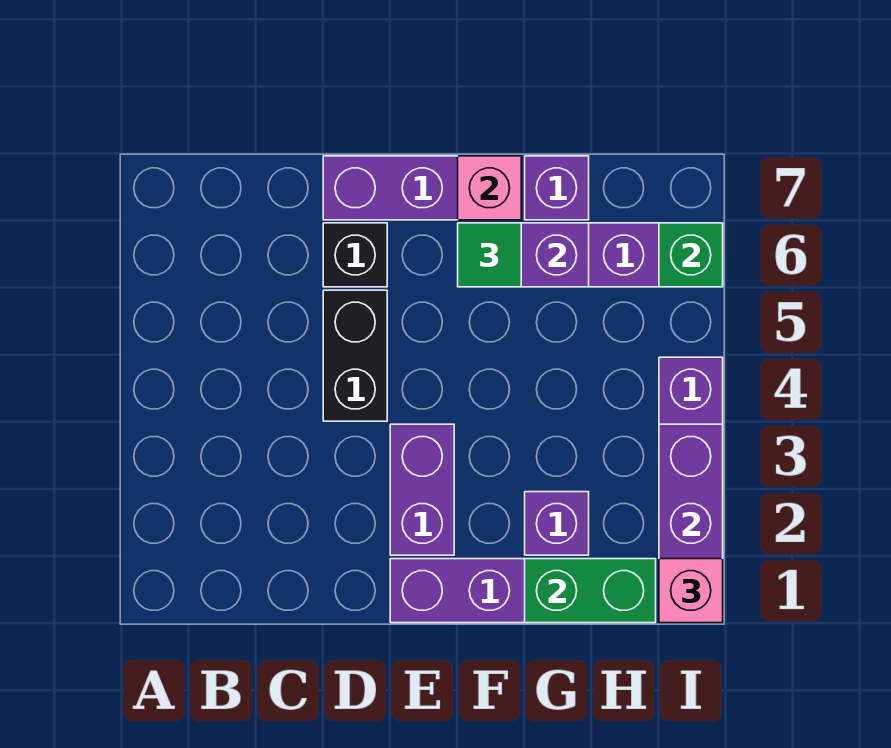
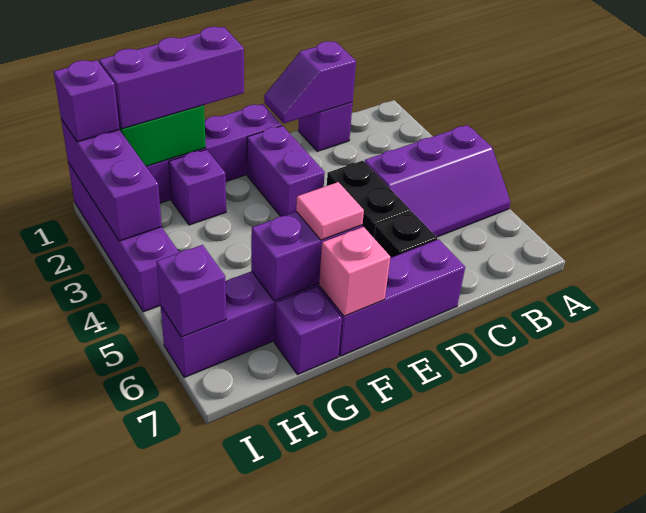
none -> purple slope A4:C5 level 1 top 4
none -> purple brick C1 level 1
none -> purple slope C1:D1 level 2 top C
none -> purple brick F1:H1 level 3
green tile F6 level 3 -> pink tile F6 level 3
pink brick I1 level 3 -> purple brick I1 level 3
green brick I6 level 2 -> purple brick I6 level 2

